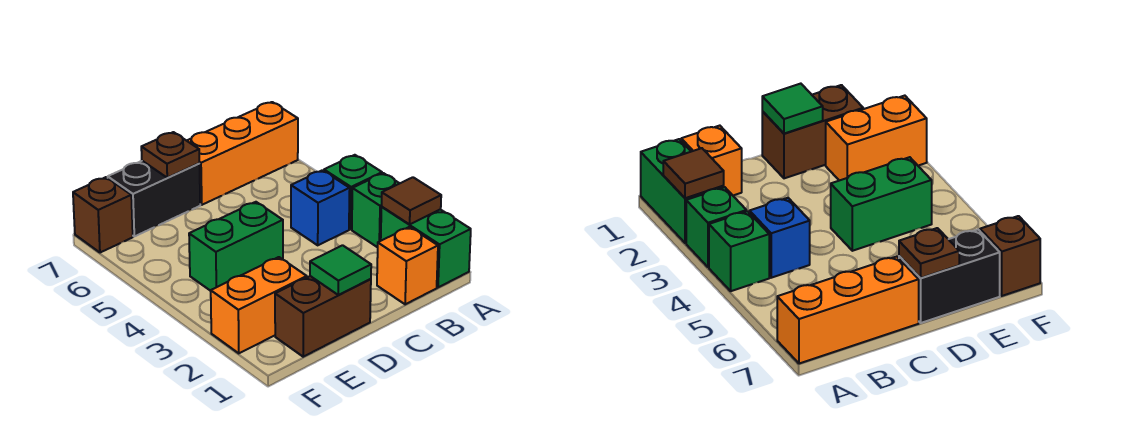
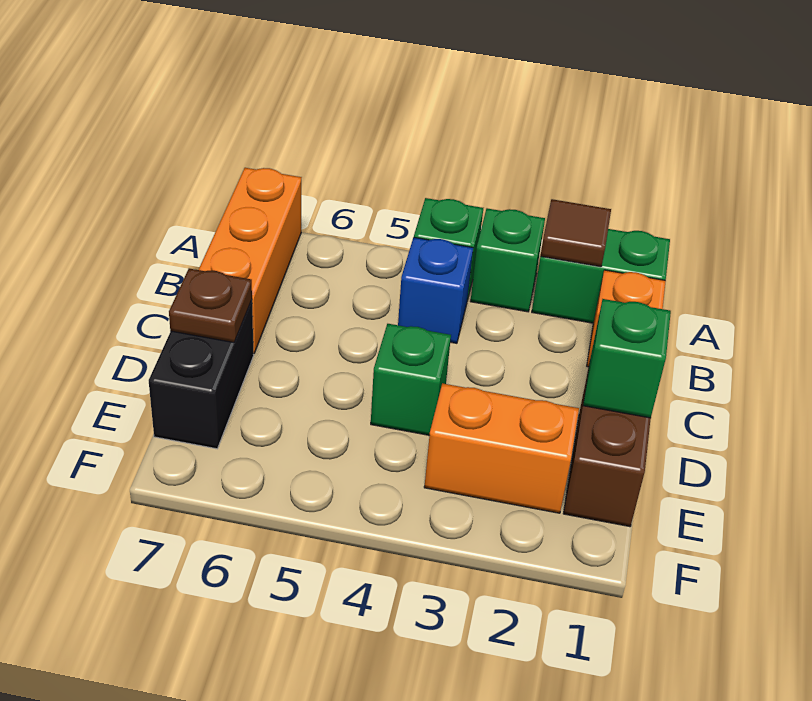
green tile D1 level 2 -> green brick D1 level 2
green brick D4:E4 level 1 -> green brick D4 level 1
orange brick E2:F2 level 1 -> orange brick E2:E3 level 1
brown brick F7 level 1 -> none

